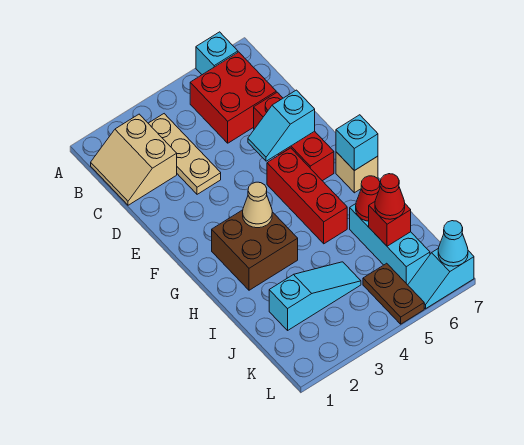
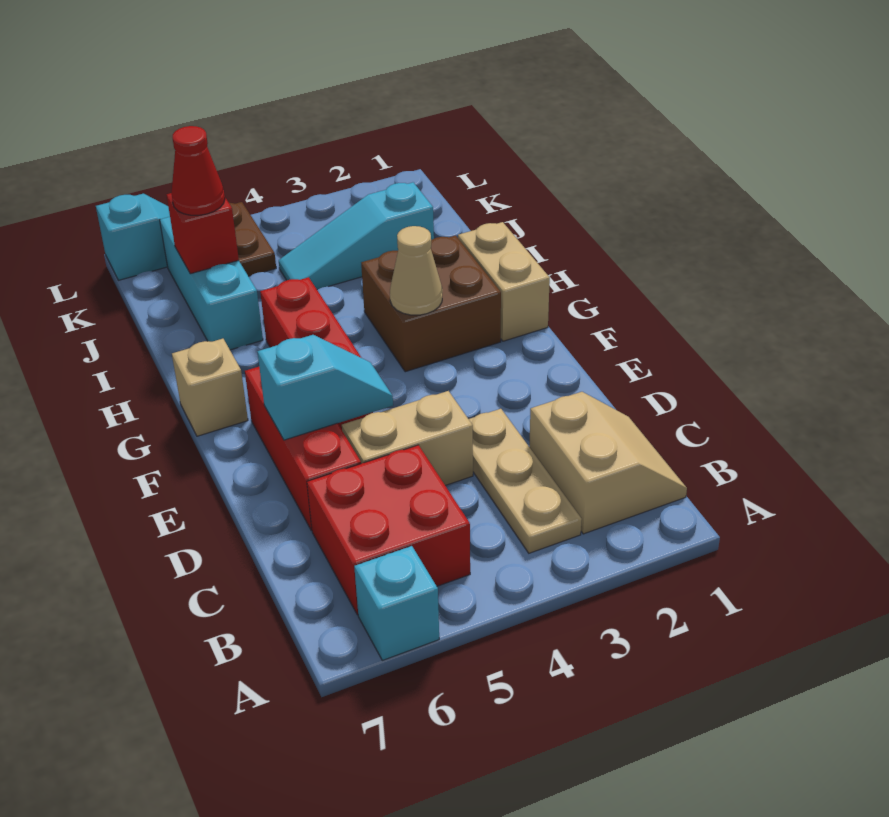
none -> tan brick D4:D5 level 1
none -> tan brick G1:H1 level 1
cyan brick G7 level 2 -> none
red cone I6 level 2 -> none
cyan cone L7 level 2 -> none

